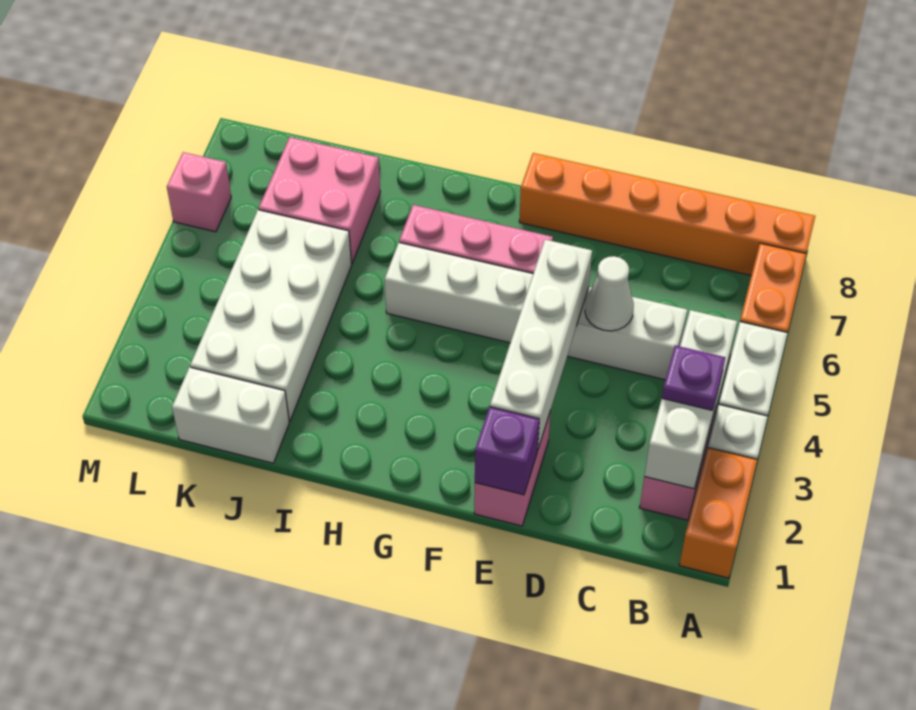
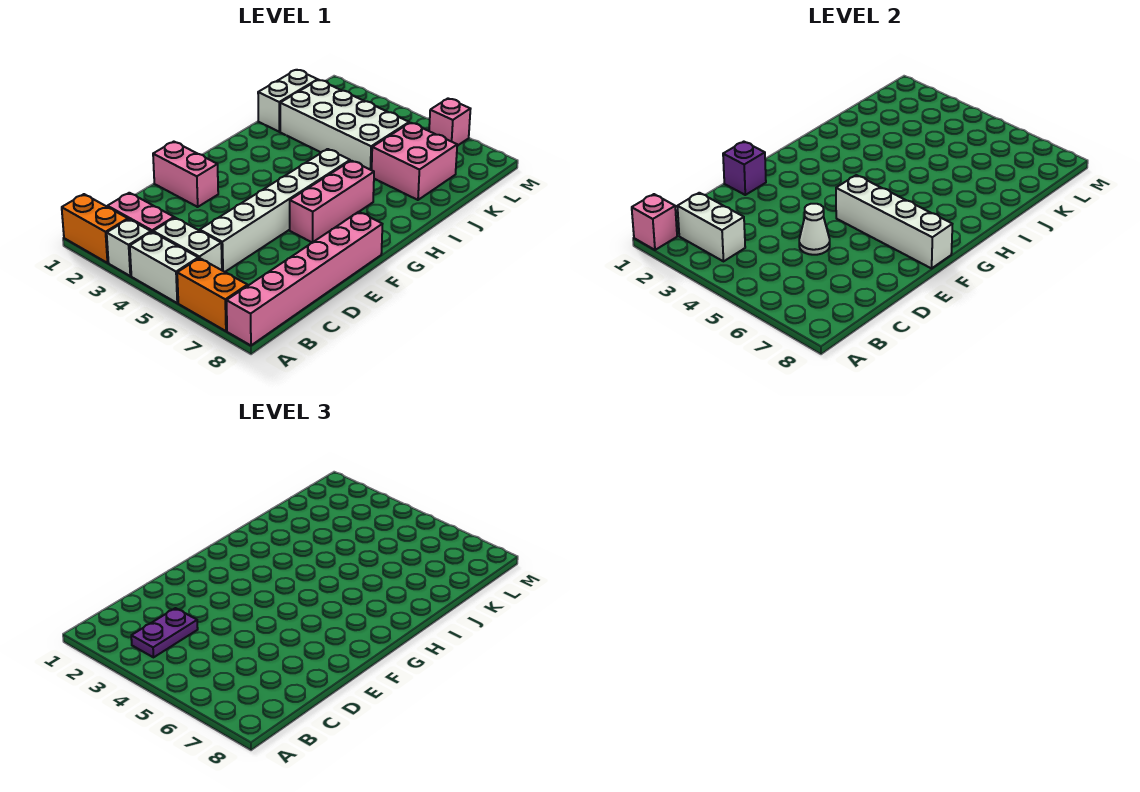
none -> pink brick A1 level 2
orange brick A8:F8 level 1 -> pink brick A8:F8 level 1
purple plate B3 level 3 -> purple plate B3:C3 level 3
white brick E2:E5 level 2 -> white brick F5:F8 level 2

